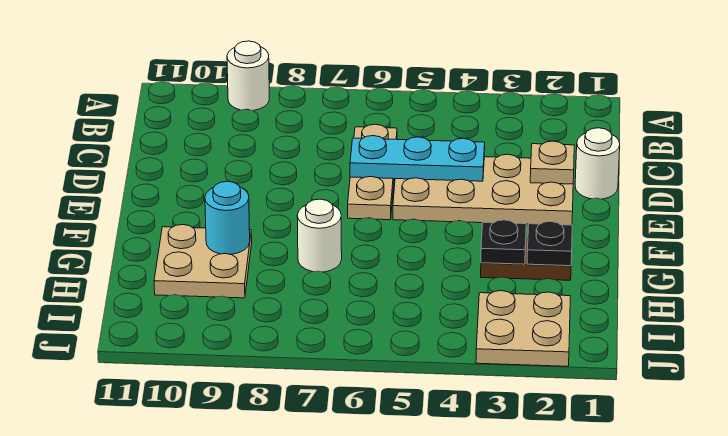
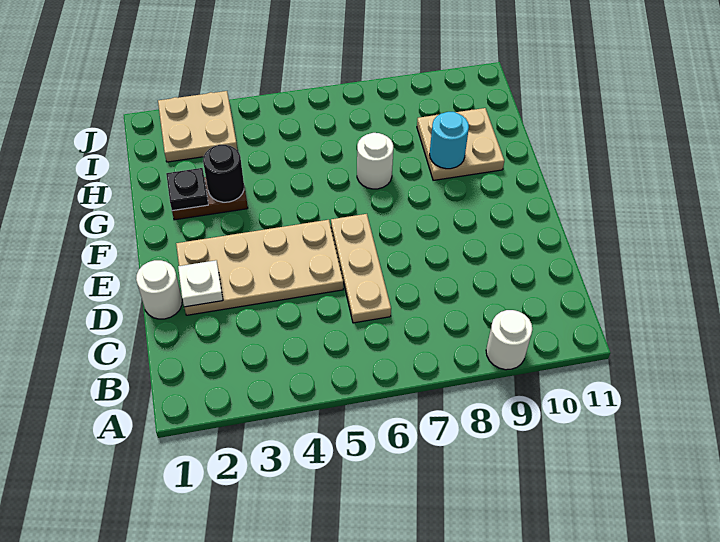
tan plate D2 level 2 -> white plate D2 level 2
cyan plate D4:D6 level 2 -> none
black plate G3 level 2 -> black round brick G3 level 2

